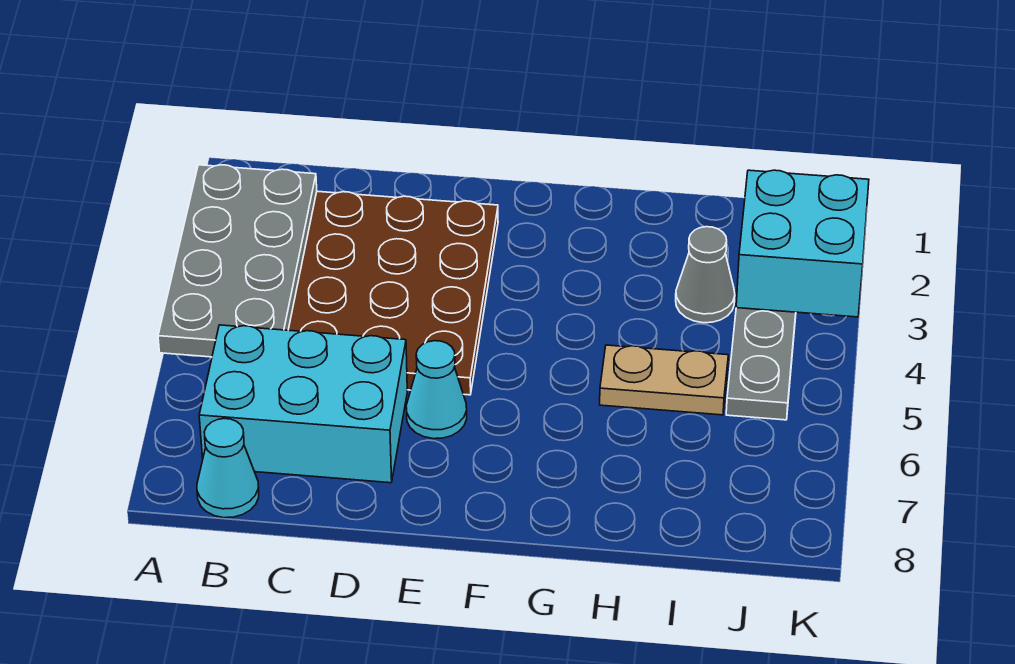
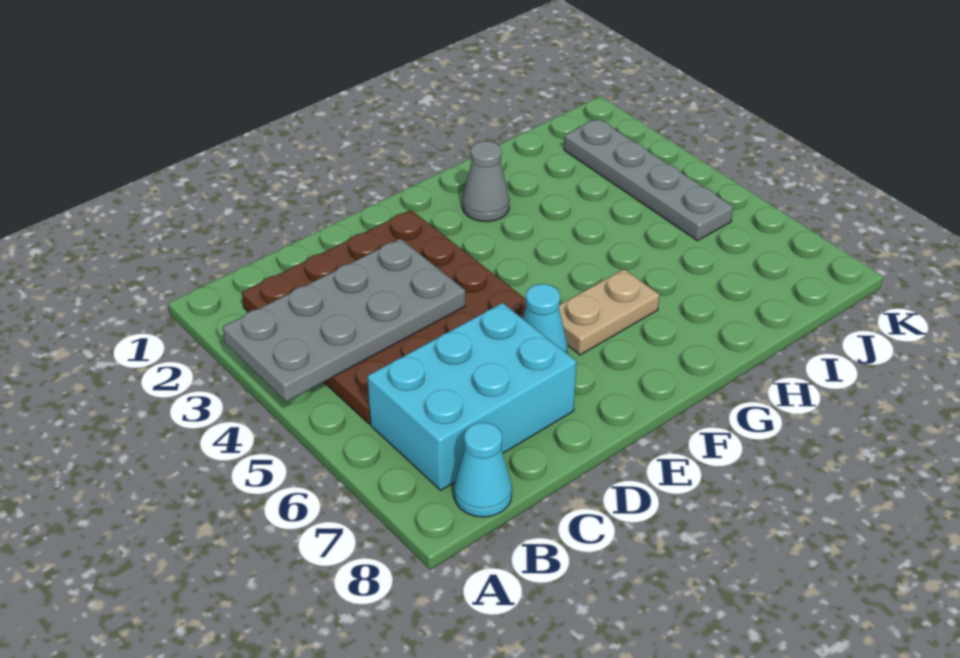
grey plate A2:B5 level 2 -> grey plate A3:D4 level 2
tan plate H5:I5 level 1 -> tan plate F6:G6 level 1
grey cone I3 level 1 -> grey cone G2 level 1
cyan brick J2:K3 level 2 -> none

